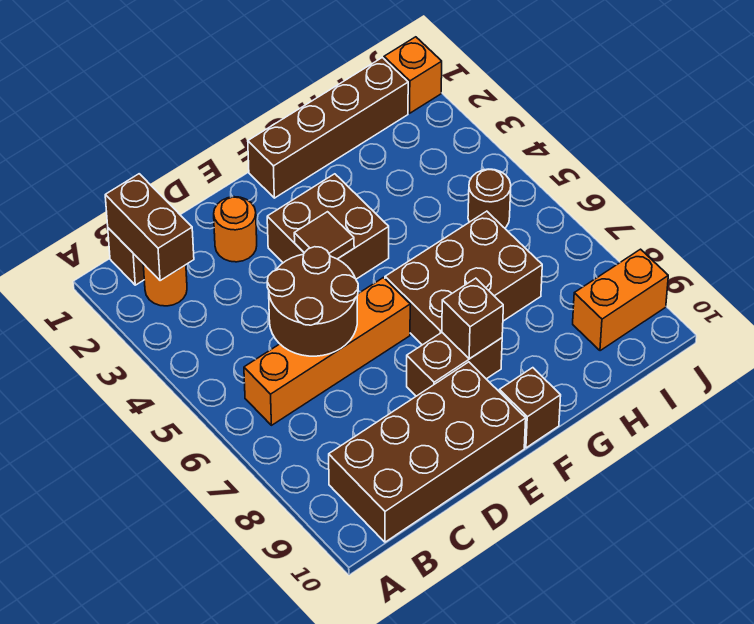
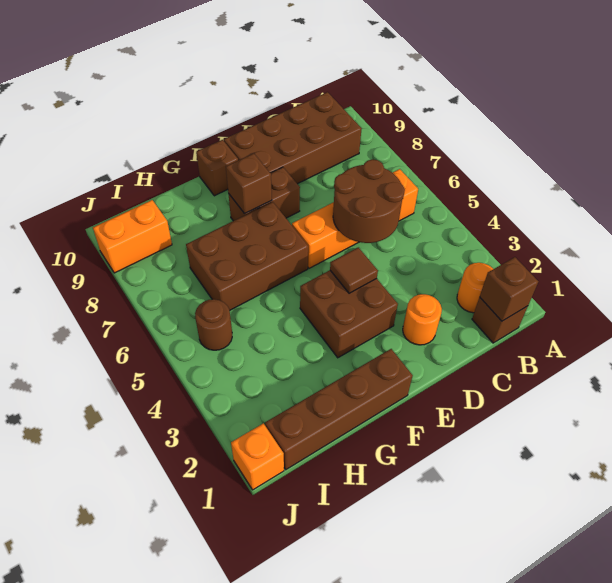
brown brick B1:B2 level 2 -> brown brick B1 level 2

